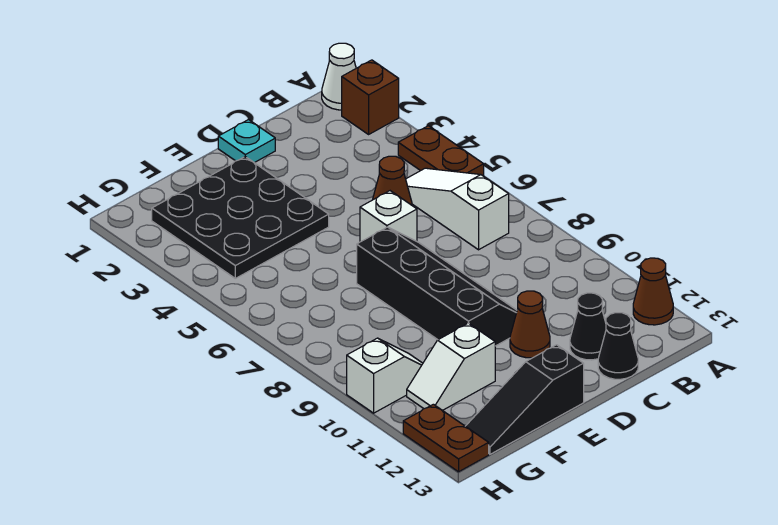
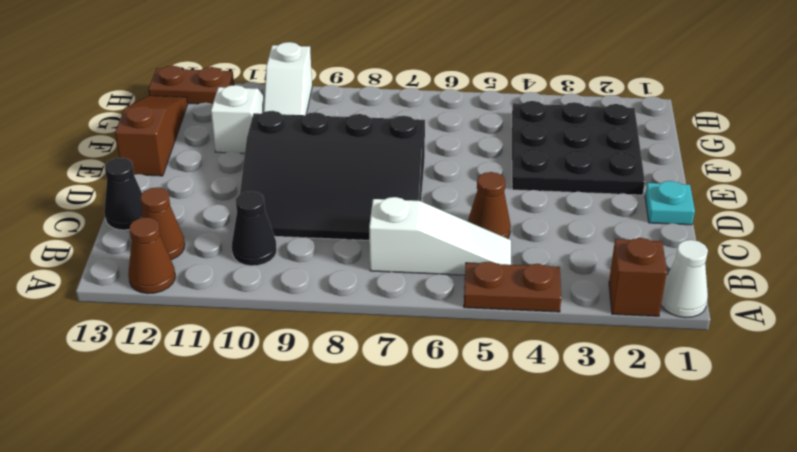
black cone C12 level 1 -> black cone B10 level 1
white brick D6 level 1 -> none
black slope D7:E10 level 1 top E -> black slope C7:E10 level 1 top E
brown cone D11 level 1 -> brown cone B12 level 1
black slope E13:G13 level 1 top E -> brown slope E13:G13 level 1 top E

